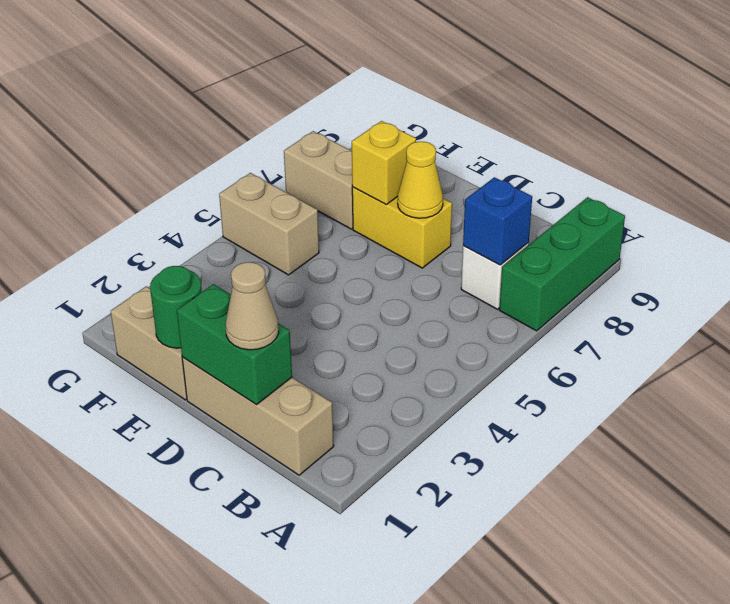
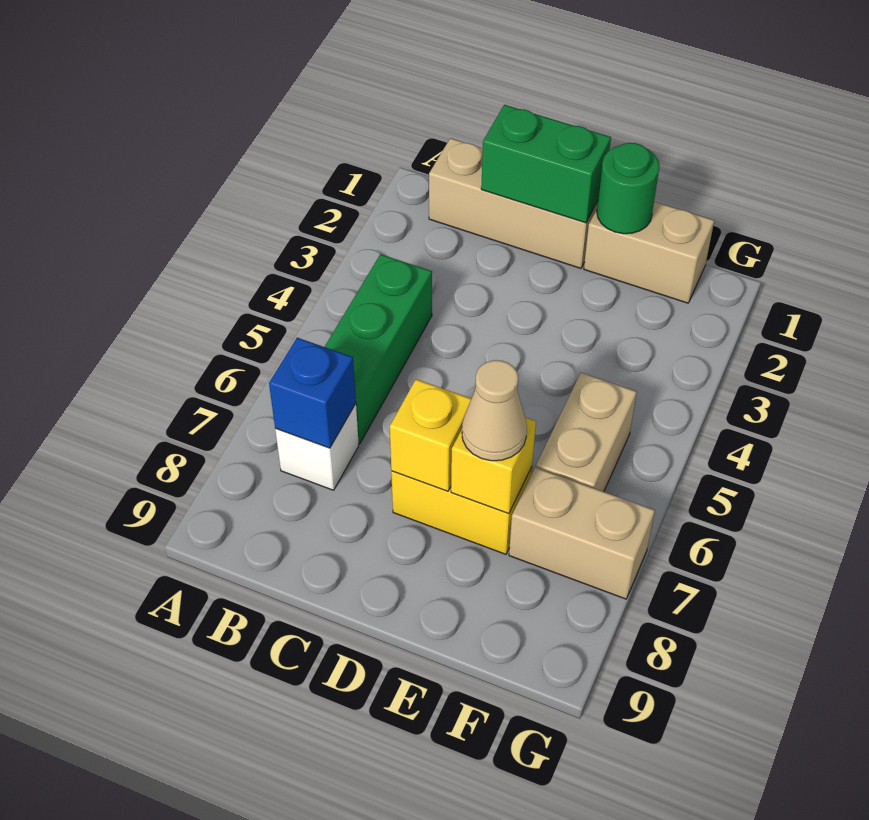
green brick A7:A9 level 1 -> green brick B4:B6 level 1
tan cone C1 level 3 -> tan cone E7 level 3
yellow cone D7 level 2 -> yellow brick D7 level 2
tan brick F5:G5 level 1 -> tan brick F5:F6 level 1

